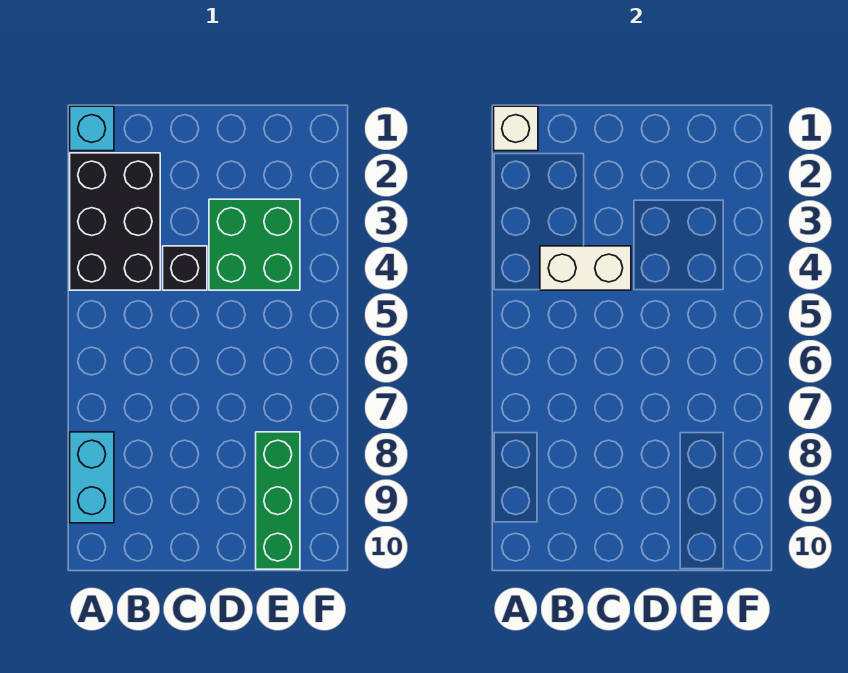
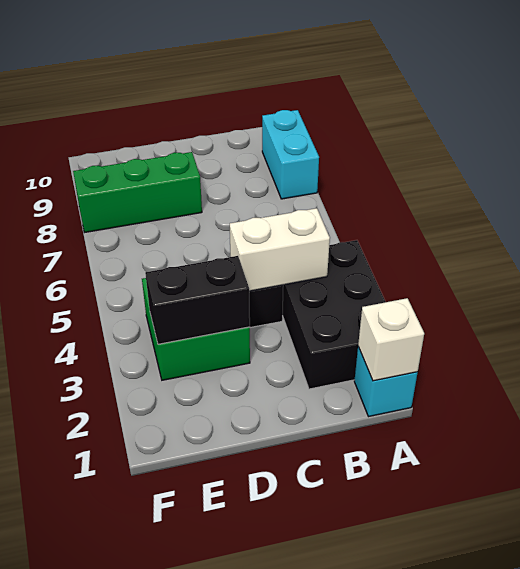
none -> black brick D3:E3 level 2
green brick E8:E10 level 1 -> green brick D8:F8 level 1

